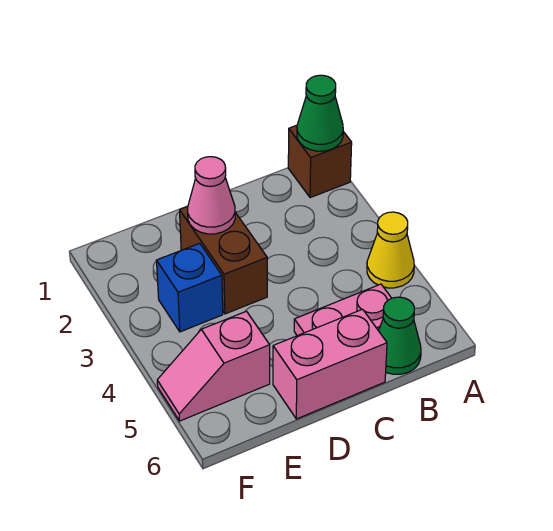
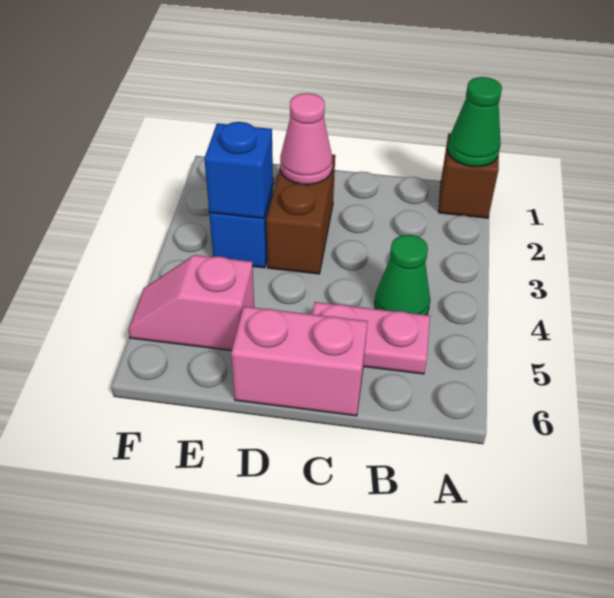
yellow cone A4 level 1 -> none
green cone B6 level 1 -> green cone B4 level 1
none -> blue brick E3 level 2

